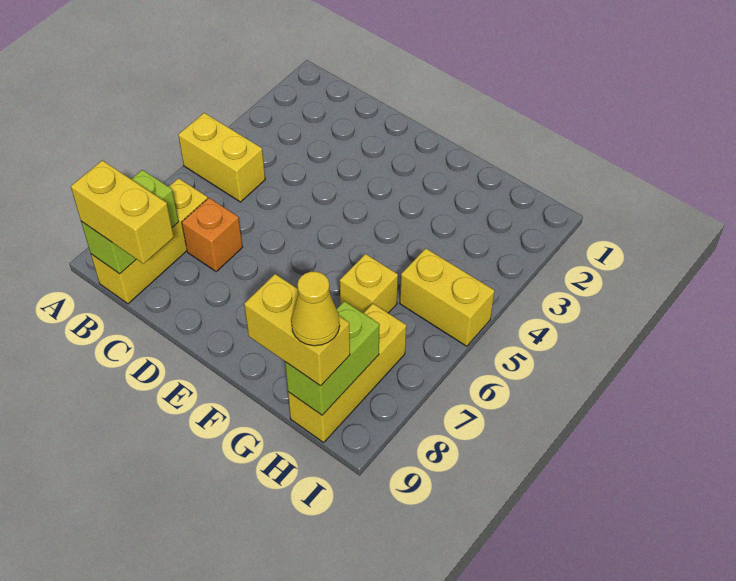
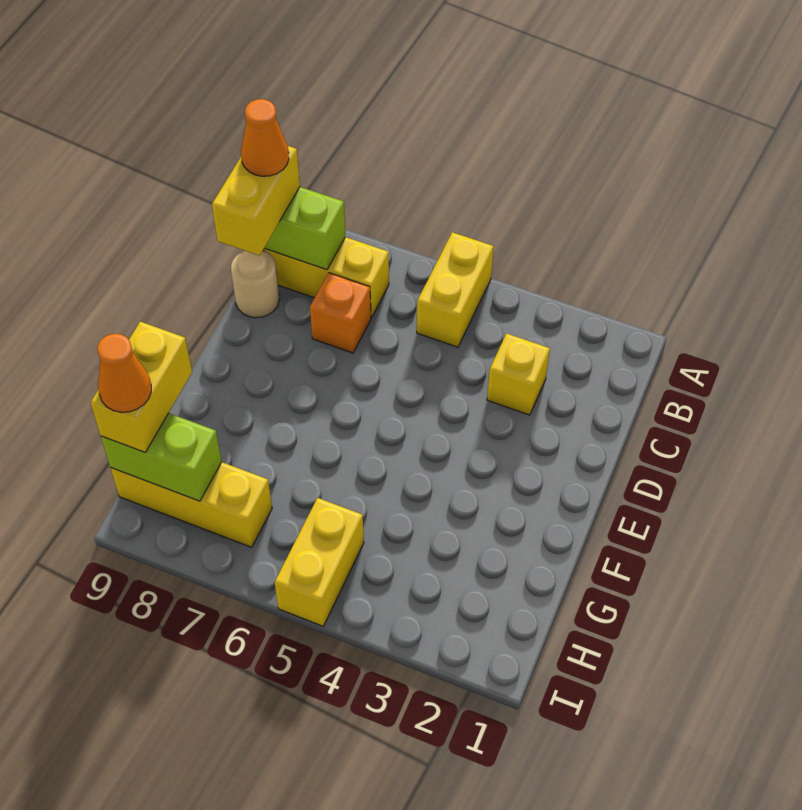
none -> orange cone B9 level 4
none -> tan round brick C9 level 1
yellow brick G6 level 1 -> yellow brick C3 level 1
yellow cone H9 level 4 -> orange cone H9 level 4

